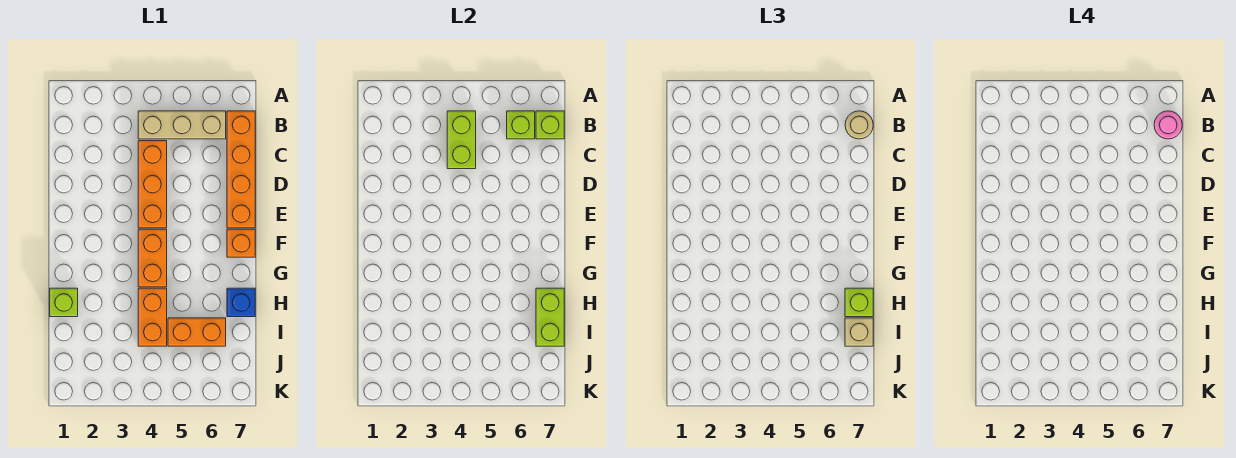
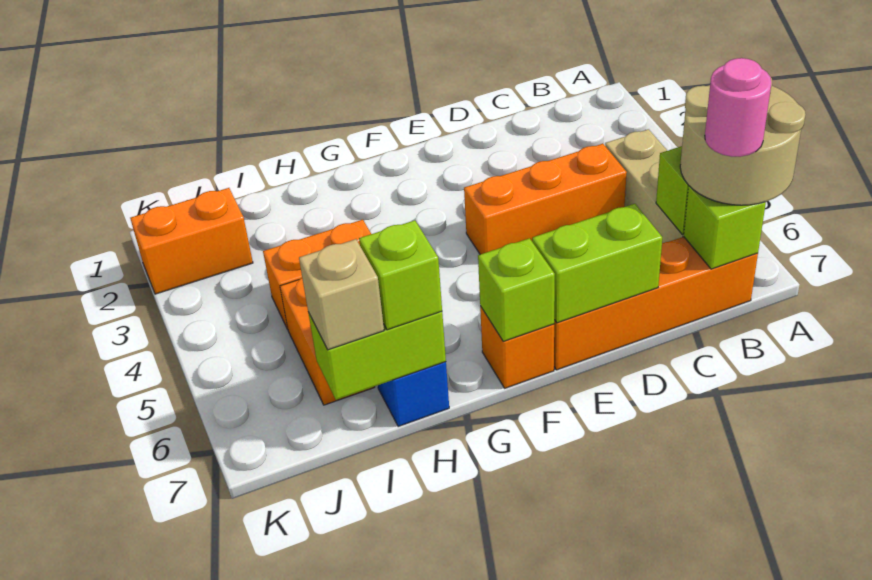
lime brick B4:C4 level 2 -> lime brick D7:E7 level 2
tan round brick B7 level 3 -> tan round brick A6:B7 level 3
orange brick F4:G4 level 1 -> orange brick J2:K2 level 1
lime brick H1 level 1 -> lime brick F7 level 2

